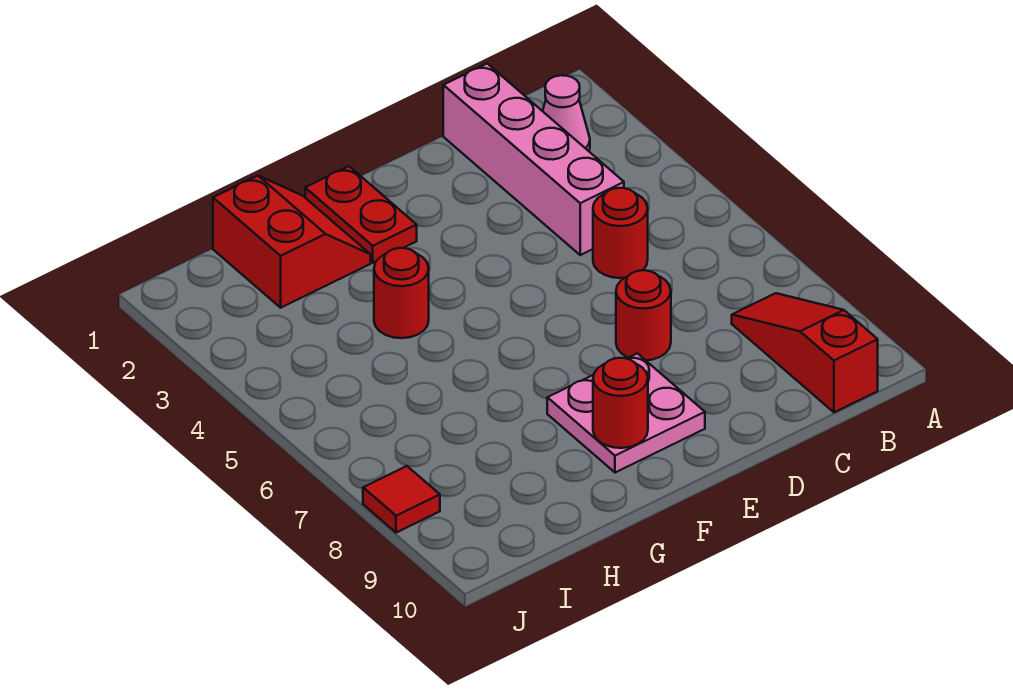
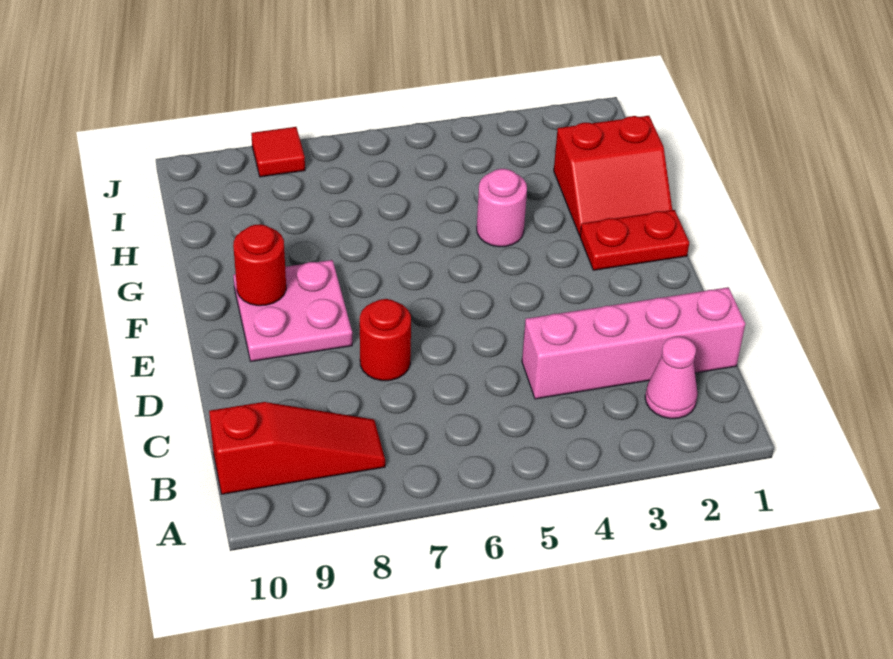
red round brick C5 level 1 -> none
red round brick G4 level 1 -> pink round brick G4 level 1

